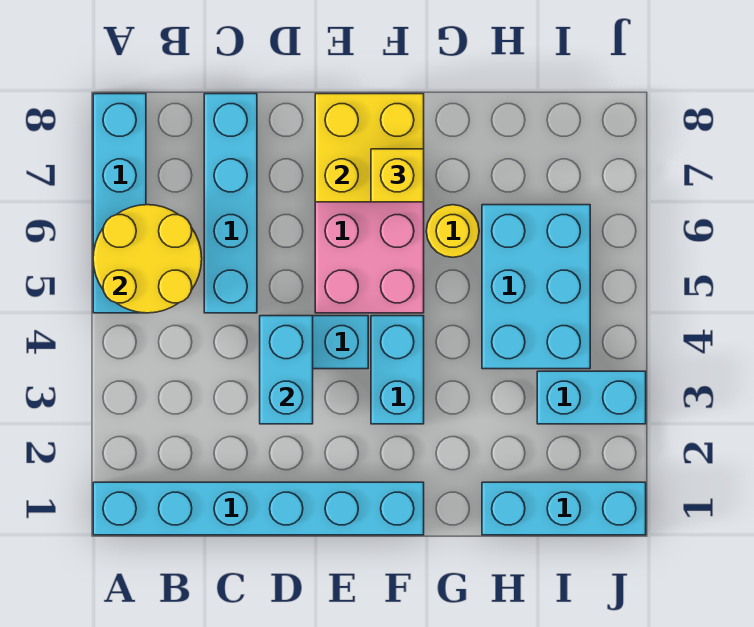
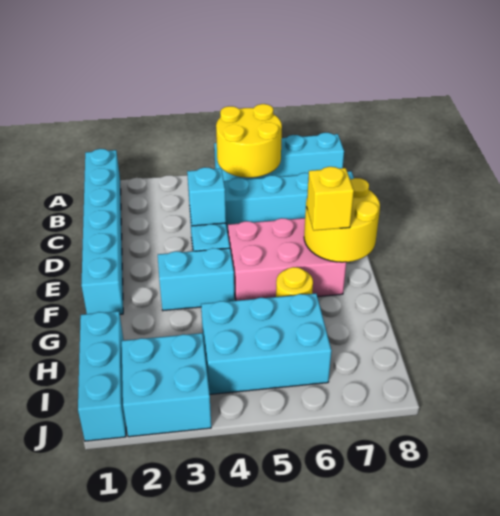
cyan brick D3:D4 level 2 -> cyan brick D4 level 2
yellow brick E7:F8 level 2 -> yellow round brick E7:F8 level 2
cyan brick I3:J3 level 1 -> cyan brick I2:J3 level 1

